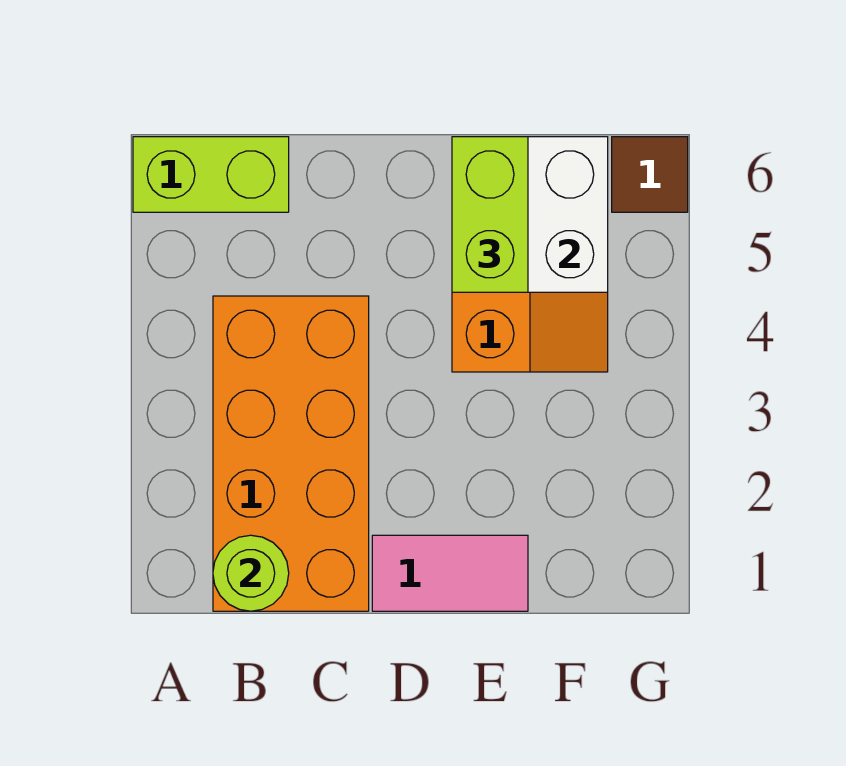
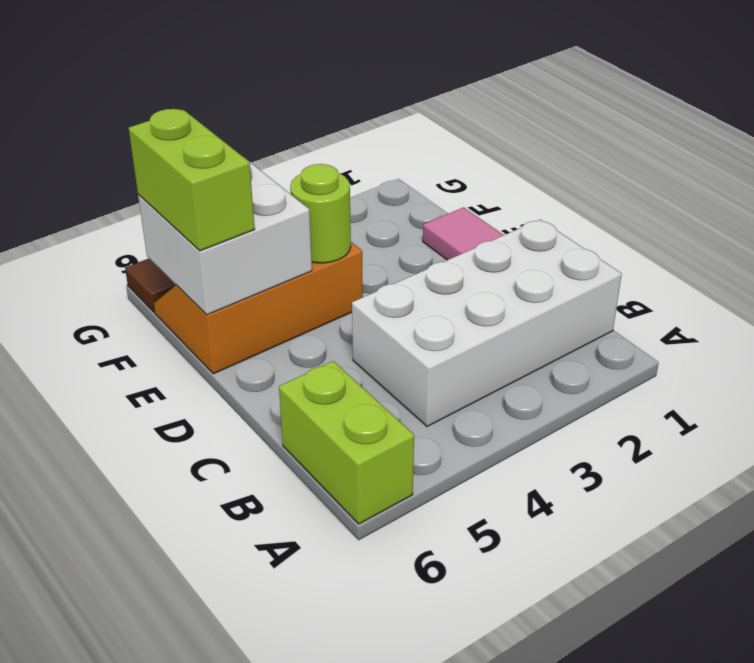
orange brick B1:C4 level 1 -> white brick B1:C4 level 1
lime round brick B1 level 2 -> lime round brick E4 level 2
lime brick E5:E6 level 3 -> lime brick E6:F6 level 3

